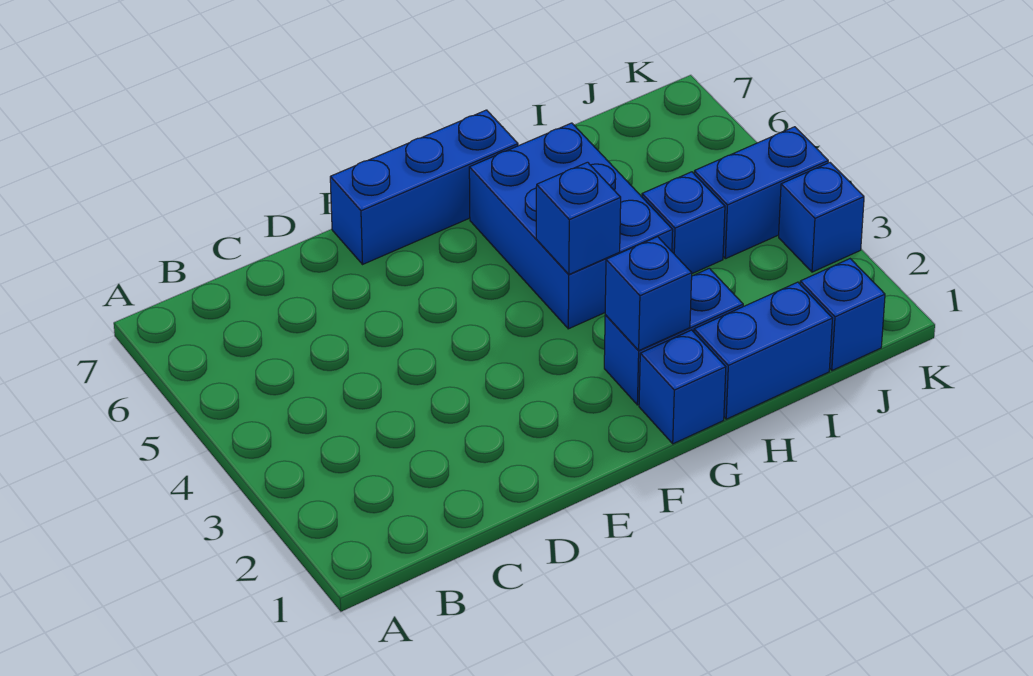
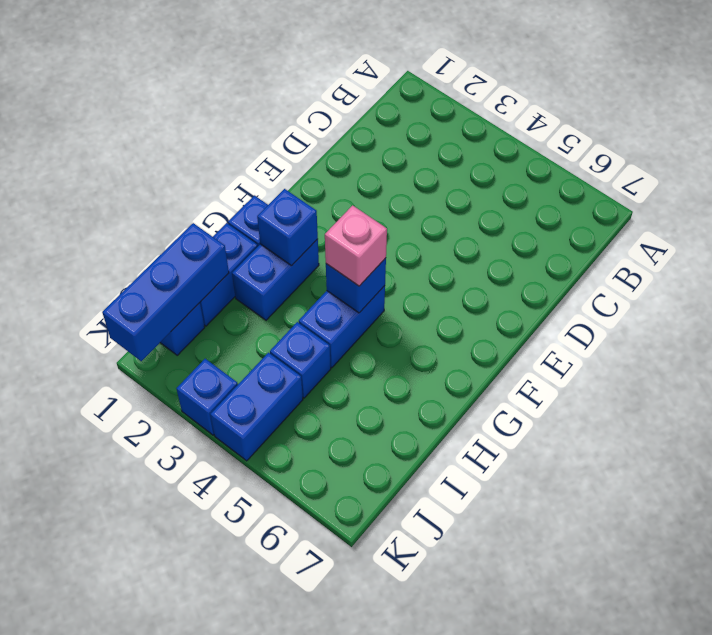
blue brick E7:G7 level 1 -> blue brick I1:K1 level 2
blue brick G4:H6 level 1 -> blue brick G4:H4 level 1
none -> pink brick G4 level 3

